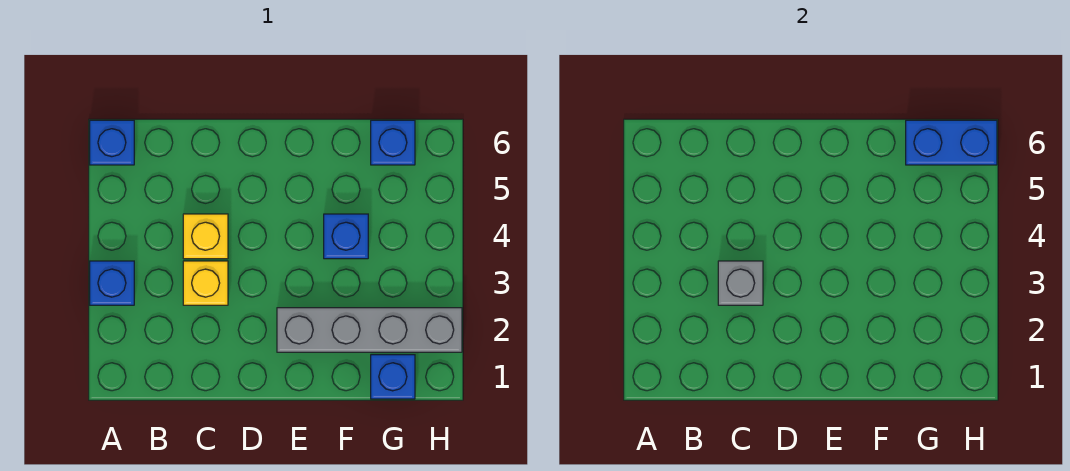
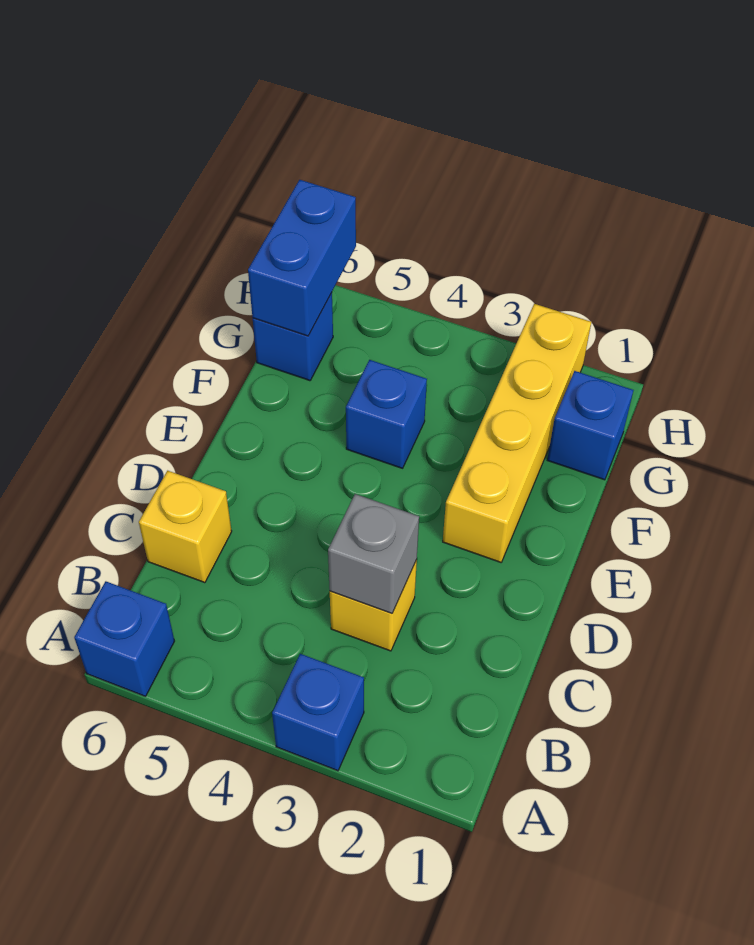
yellow brick C4 level 1 -> yellow brick C6 level 1
grey brick E2:H2 level 1 -> yellow brick E2:H2 level 1

